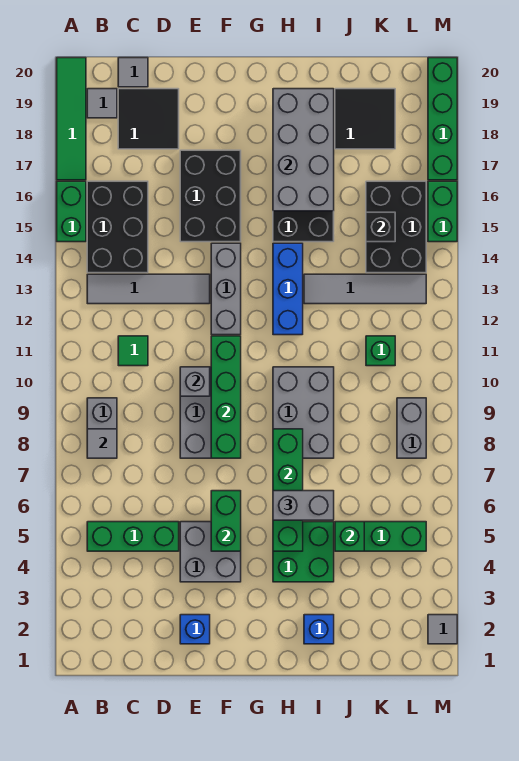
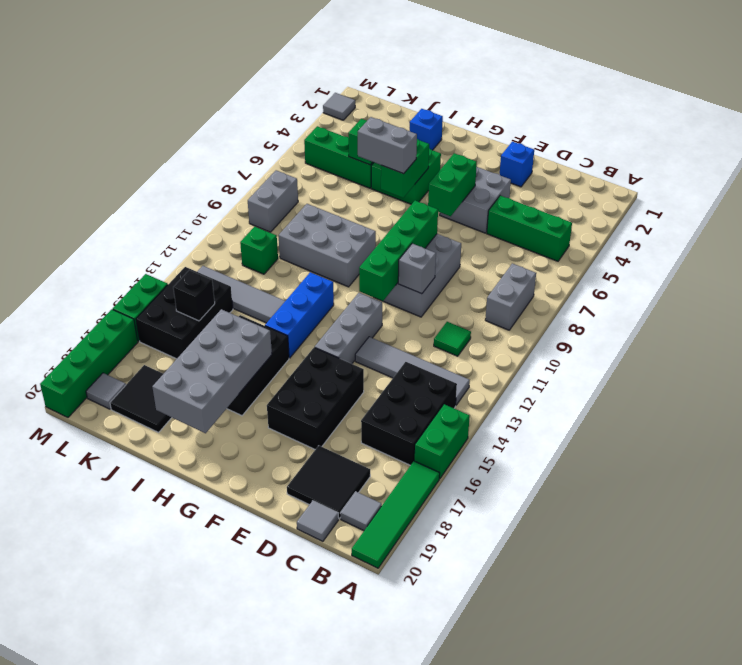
grey tile B8 level 2 -> grey tile L19 level 1
green brick H5:H8 level 2 -> green brick H5:H6 level 2
grey brick H8:I10 level 1 -> grey brick H9:J10 level 1

